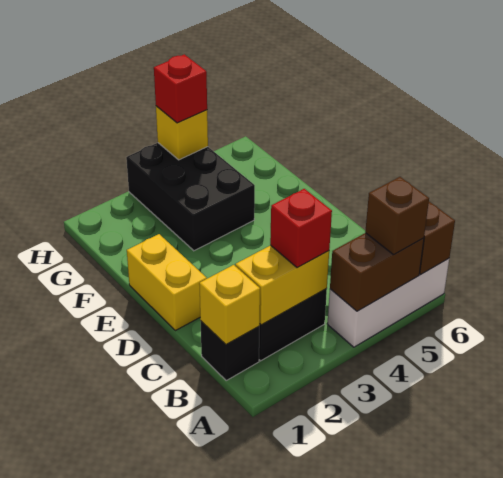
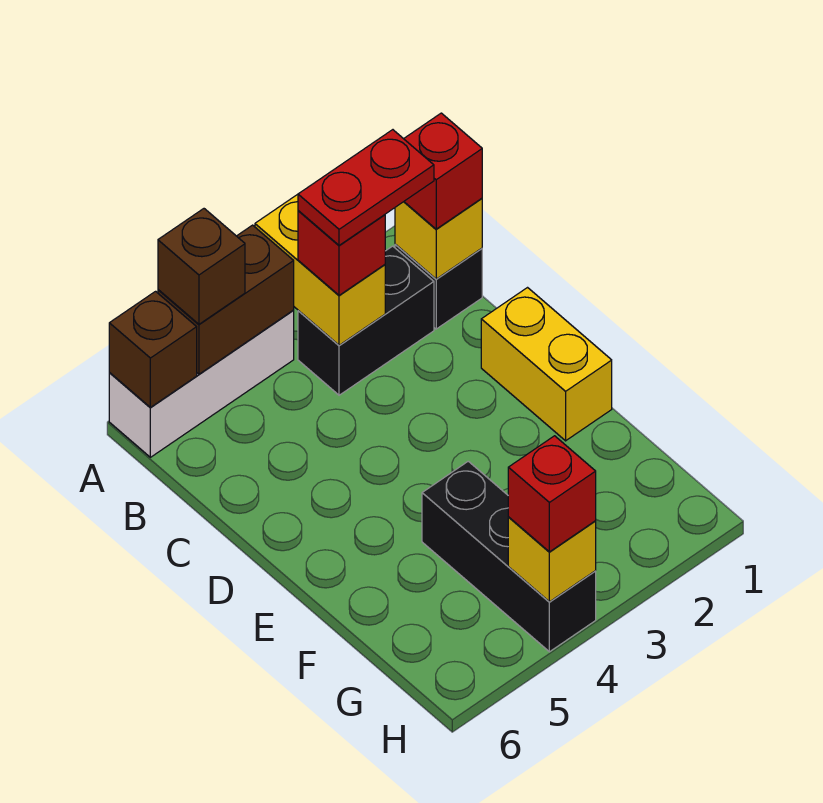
none -> red brick B1 level 3
yellow brick B2:B3 level 2 -> yellow brick A3:B3 level 2
none -> red plate B2:B3 level 4
black brick F3:H4 level 1 -> black brick F4:H4 level 1

